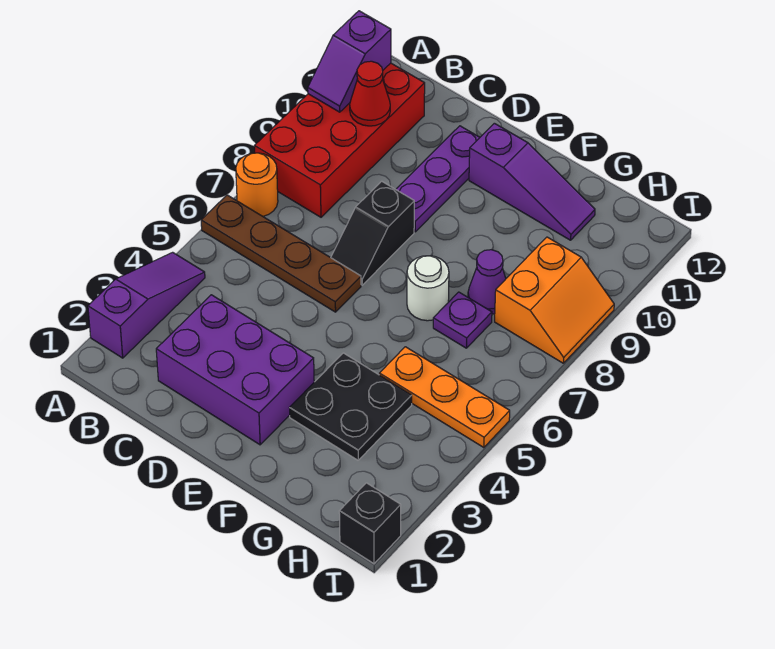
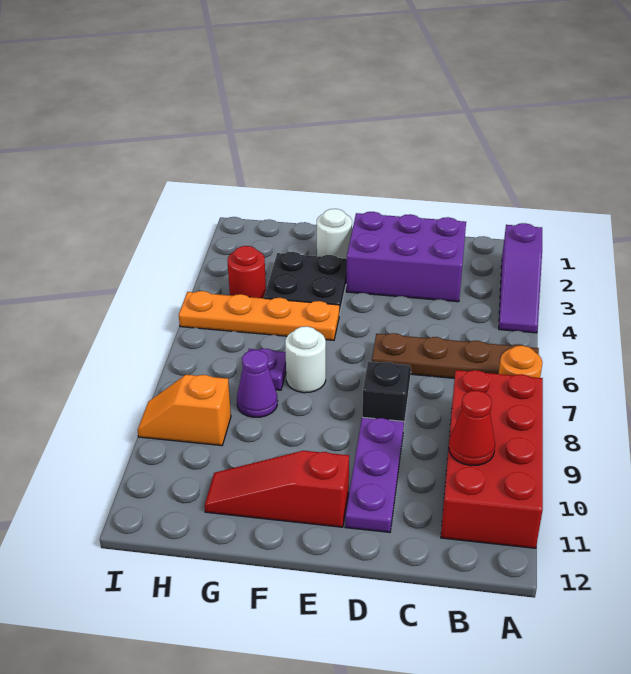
purple slope A10:A11 level 2 top 11 -> none
purple slope E11:G11 level 1 top E -> red slope E11:G11 level 1 top E
none -> white round brick F2 level 1
orange plate G5:I5 level 1 -> orange plate F5:I5 level 1
none -> red round brick H4 level 1
orange slope H8:I9 level 1 top H -> orange slope H9:I9 level 1 top H
black brick I1 level 1 -> none

